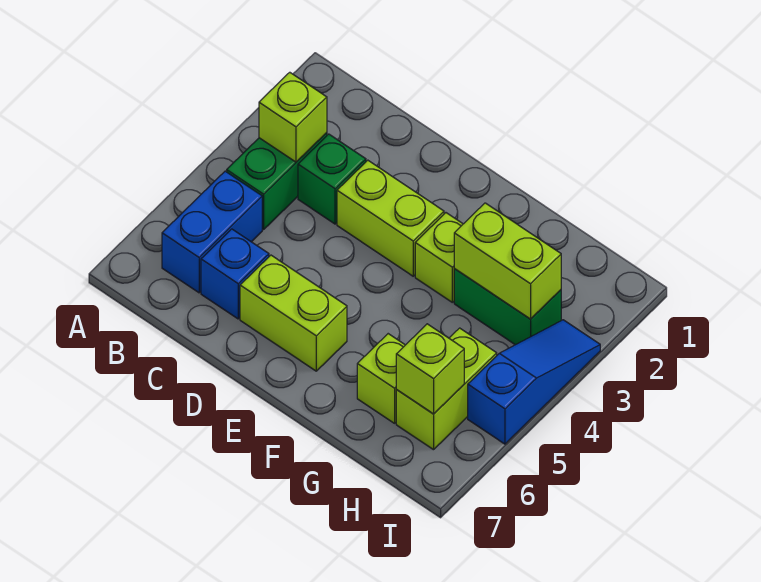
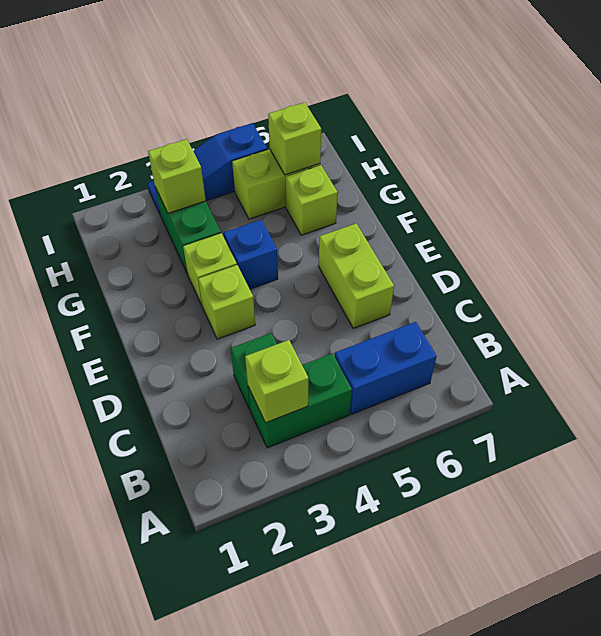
blue brick C6 level 1 -> blue brick F4 level 1
lime brick D3:E3 level 1 -> lime brick E3 level 1
lime brick G3:H3 level 2 -> lime brick H3 level 2

